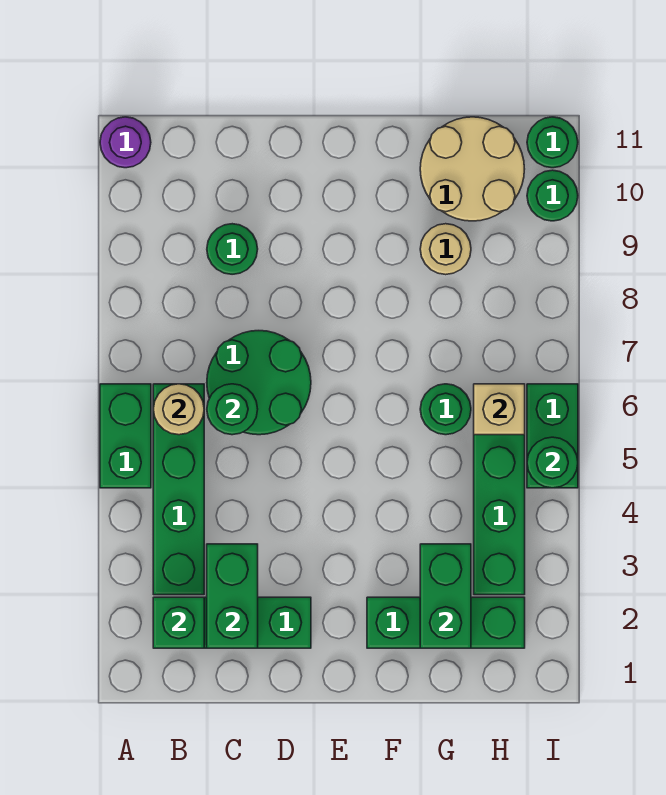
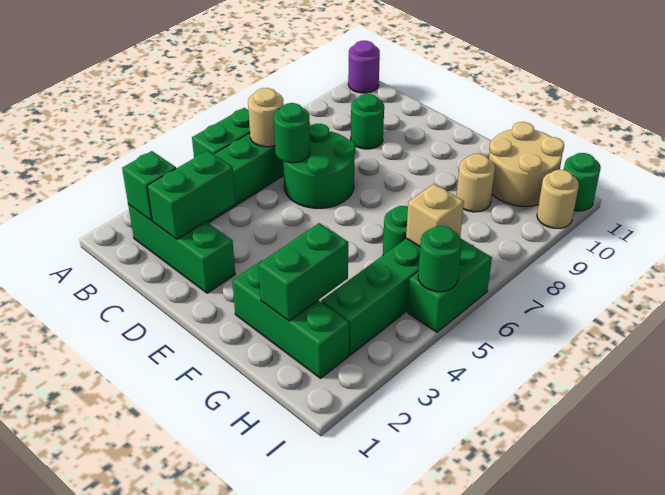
green round brick I10 level 1 -> tan round brick I10 level 1

